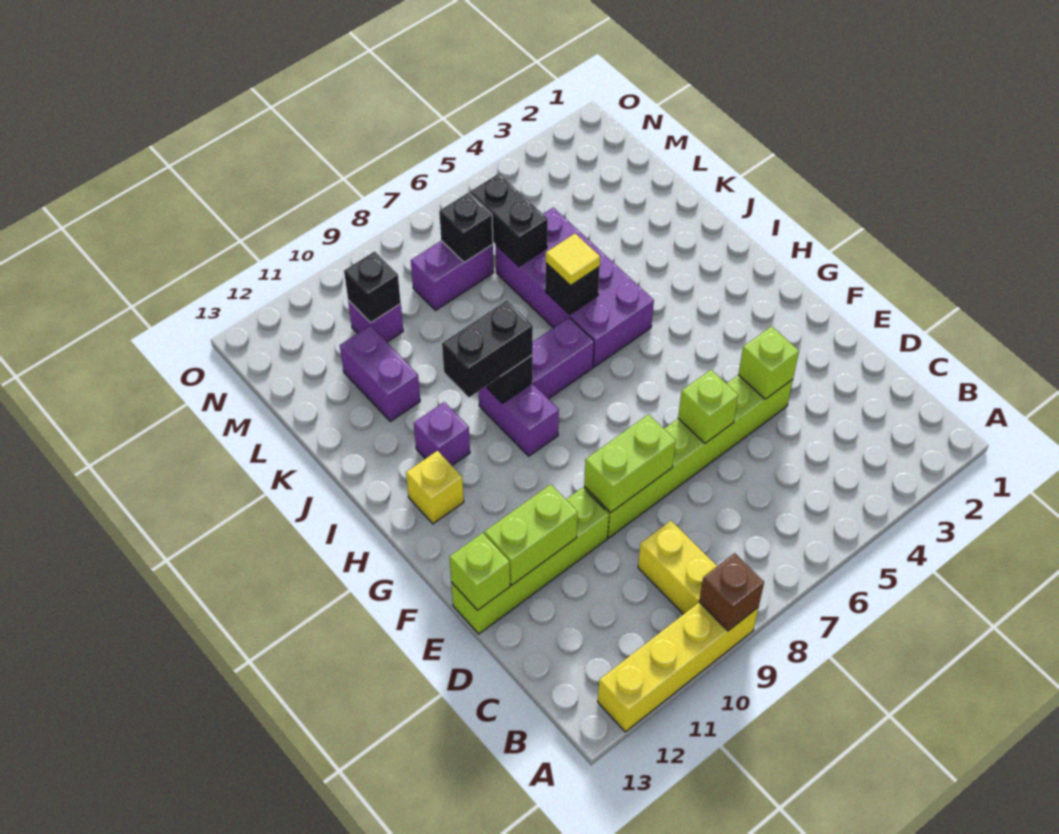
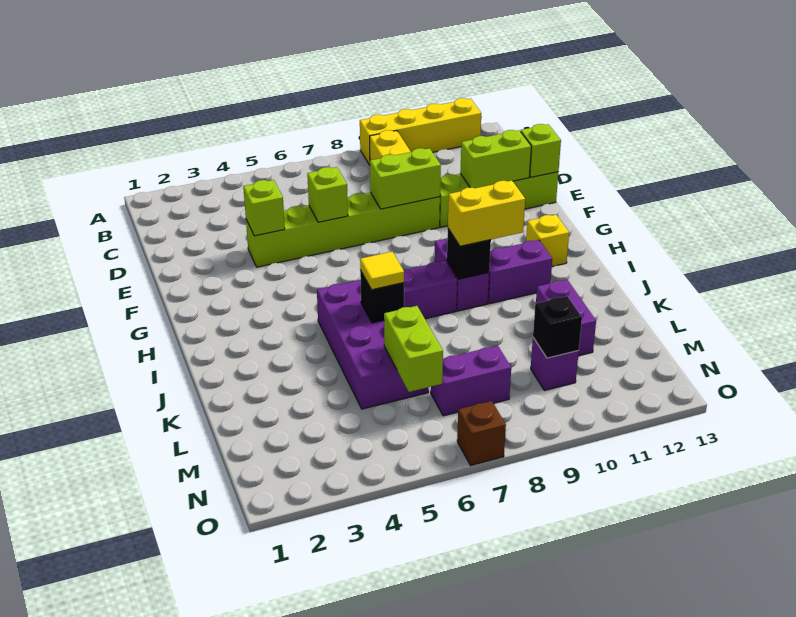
brown brick A9 level 2 -> brown brick O7 level 1
black brick I9:I10 level 3 -> yellow brick I9:I10 level 3
purple brick I11 level 1 -> purple brick I10:I11 level 1
black brick L6:M6 level 2 -> lime brick L6:M6 level 2
black brick M7 level 2 -> none

